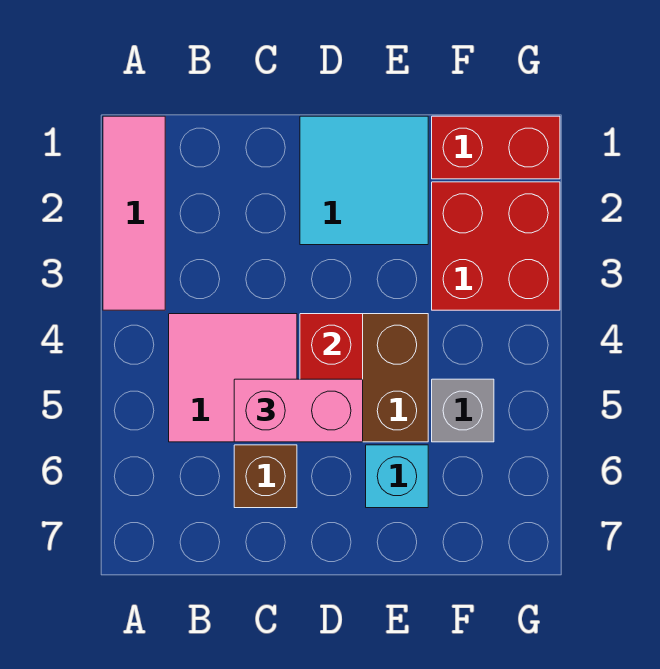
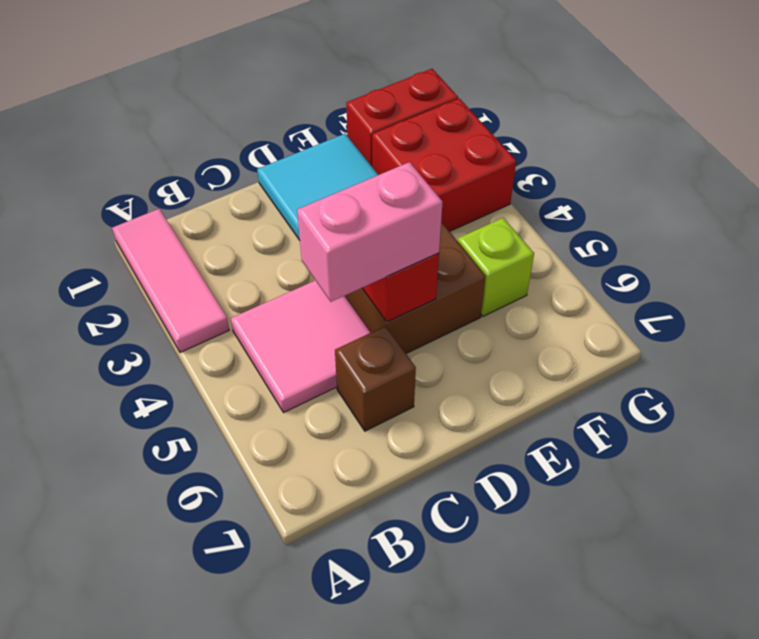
cyan brick E6 level 1 -> none
grey brick F5 level 1 -> lime brick F5 level 1

